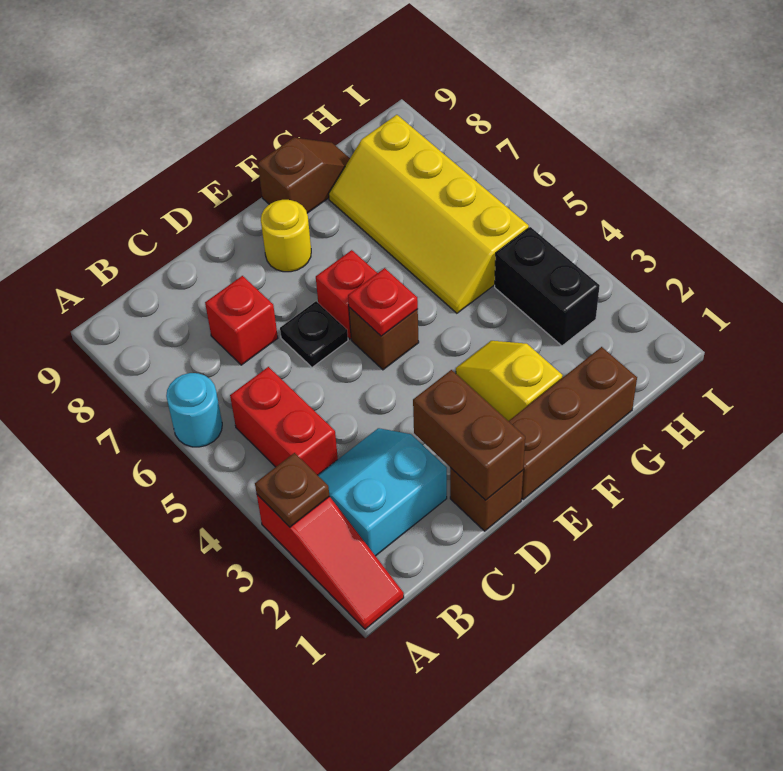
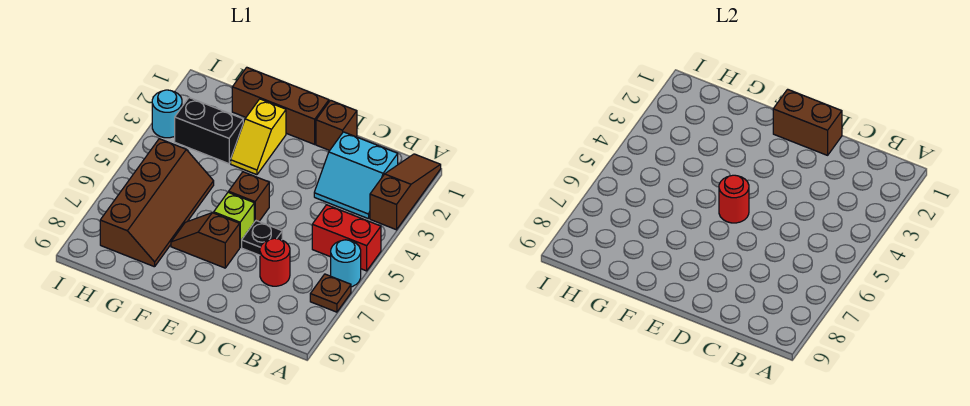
red slope A1:A3 level 1 top 3 -> brown slope A1:A3 level 1 top 3
brown plate A3 level 2 -> brown plate A7 level 1
red brick B4:B5 level 1 -> red brick A5:B5 level 1
red brick C7 level 1 -> red round brick C7 level 1
brown brick D1:D2 level 2 -> brown brick D1:E1 level 2
red plate E5 level 2 -> red round brick E5 level 2
red brick E6 level 1 -> lime brick E6 level 1
yellow round brick E8 level 1 -> none
brown slope F9:G9 level 1 top F -> brown slope E7:F7 level 1 top E
yellow slope G5:H8 level 1 top H -> brown slope G5:H8 level 1 top H
black brick H3:H4 level 1 -> black brick G3:H3 level 1
none -> cyan round brick I3 level 1

